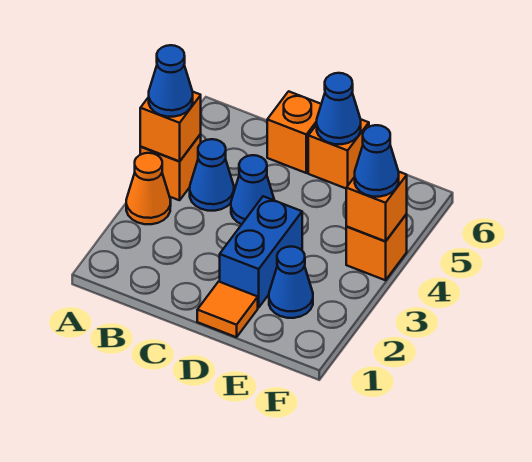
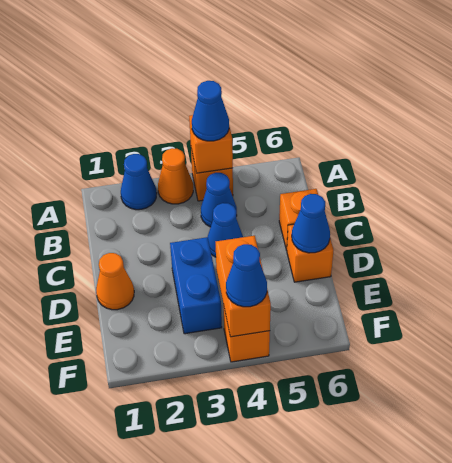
orange tile D1 level 1 -> orange cone D1 level 1
blue brick D2:D3 level 1 -> blue brick D3:E3 level 1
blue cone E2 level 1 -> blue cone A2 level 1
orange brick F4 level 2 -> orange brick E4:F4 level 2

